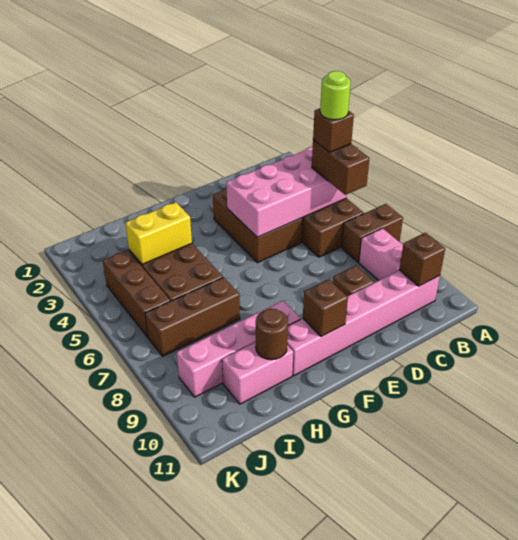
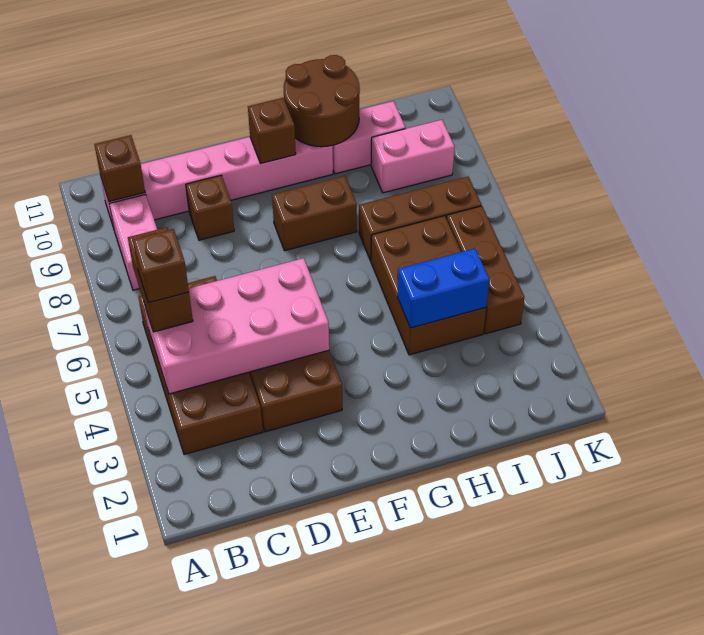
brown brick A7:B7 level 1 -> brown brick F8:G8 level 1
lime round brick B5 level 5 -> none
pink brick G9:J9 level 1 -> pink brick I9:J9 level 1
yellow brick H4:I4 level 2 -> blue brick H4:I4 level 2
brown round brick H10 level 2 -> brown round brick G10:H11 level 2

